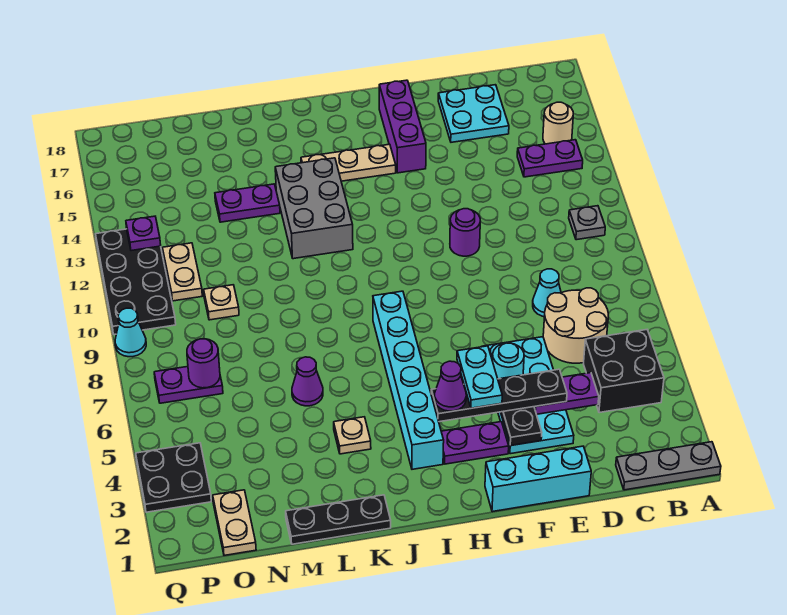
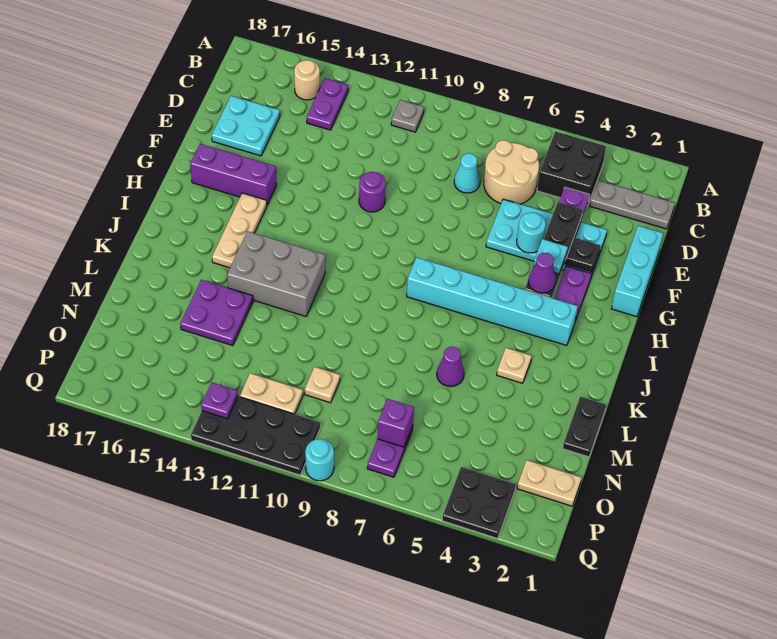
grey plate A1:C1 level 1 -> grey plate C1:C3 level 1
cyan plate G4:G5 level 4 -> cyan plate G4 level 4
black plate K1:M1 level 1 -> black plate L1:M1 level 1
purple plate L14:M14 level 1 -> purple plate L14:M15 level 1
purple round brick O7 level 2 -> purple brick O7 level 2
cyan cone Q9 level 1 -> cyan round brick Q9 level 1

